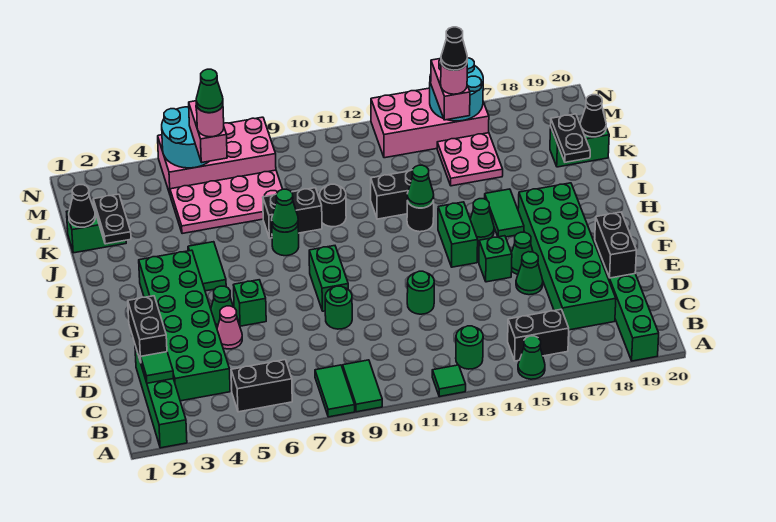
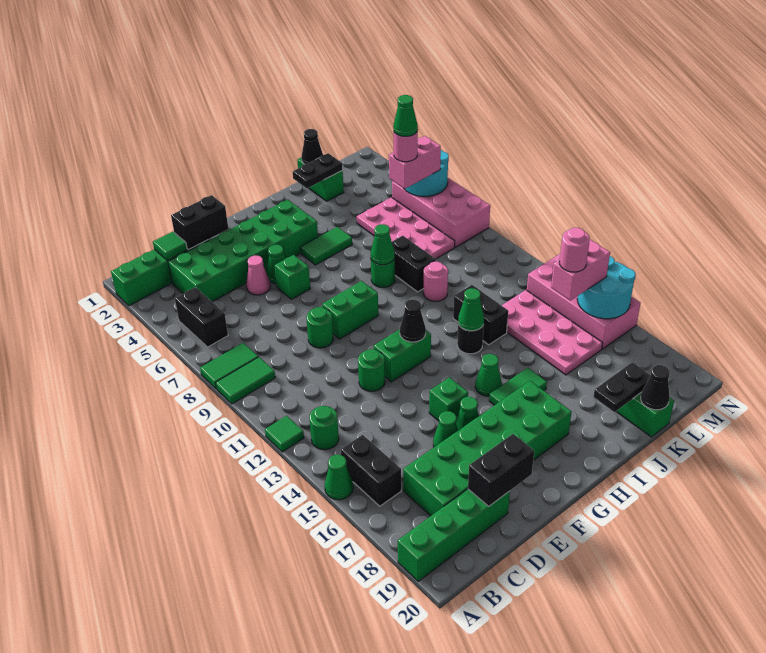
green brick G14:H14 level 1 -> green brick F12:G12 level 1
black round brick J10 level 1 -> pink round brick J10 level 1
pink plate K15:L16 level 1 -> pink plate K13:L16 level 1
black cone L15 level 5 -> black cone G12 level 2

